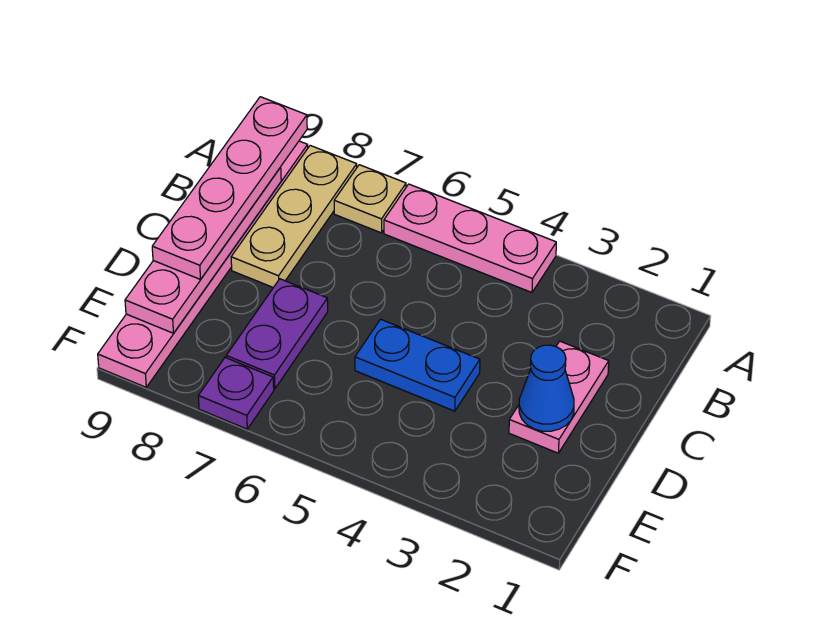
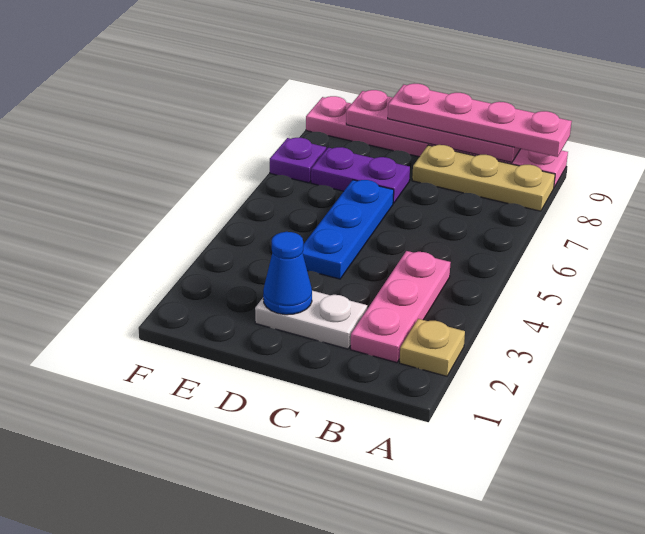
pink plate A4:A6 level 1 -> pink plate B2:B4 level 1
tan plate A7 level 1 -> tan plate A2 level 1
pink plate C2:D2 level 1 -> white plate C2:D2 level 1
blue plate D4:D5 level 1 -> blue plate D4:D6 level 1

